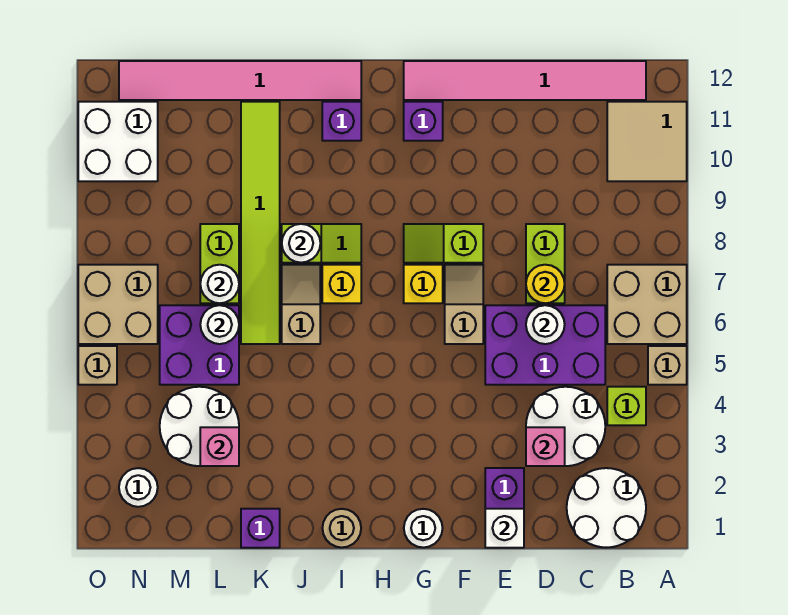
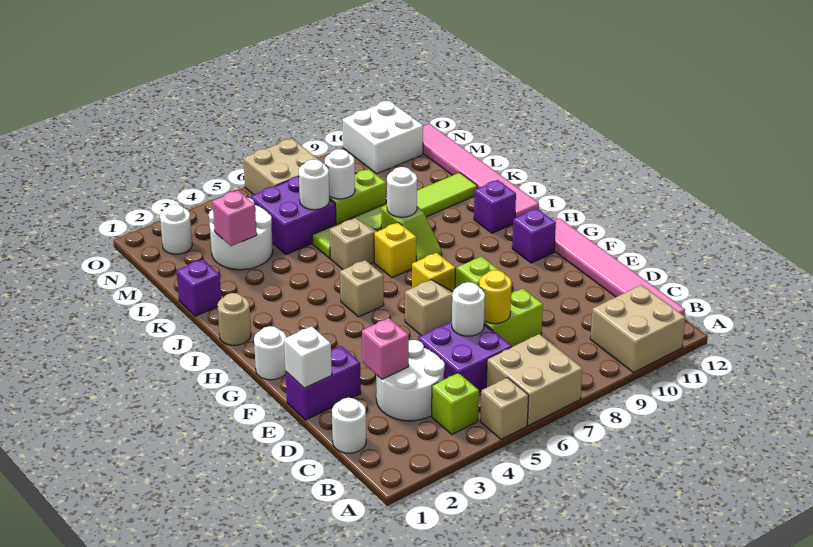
tan tile A10:B11 level 1 -> tan brick A10:B11 level 1
white round brick B1:C2 level 1 -> white round brick C1 level 1
purple brick C5:E6 level 1 -> purple brick C5:D6 level 1
tan brick O5 level 1 -> tan brick H5 level 1

